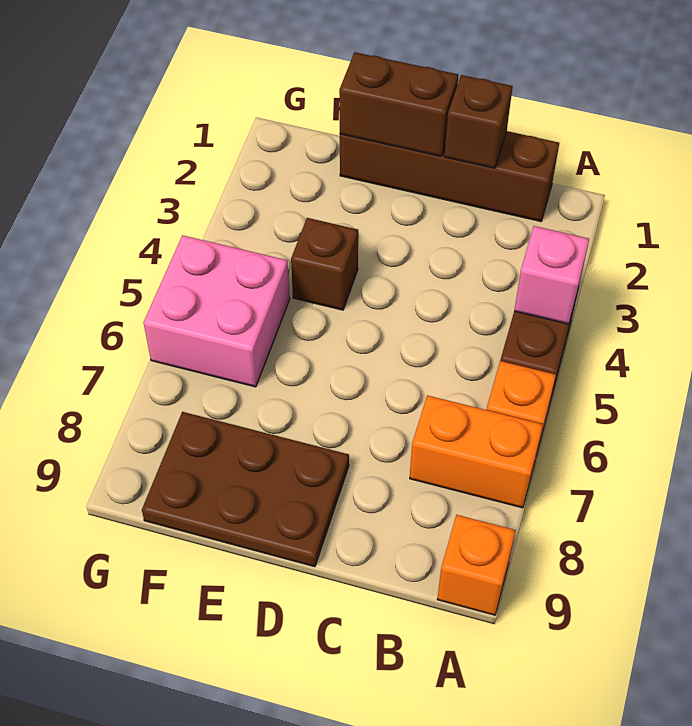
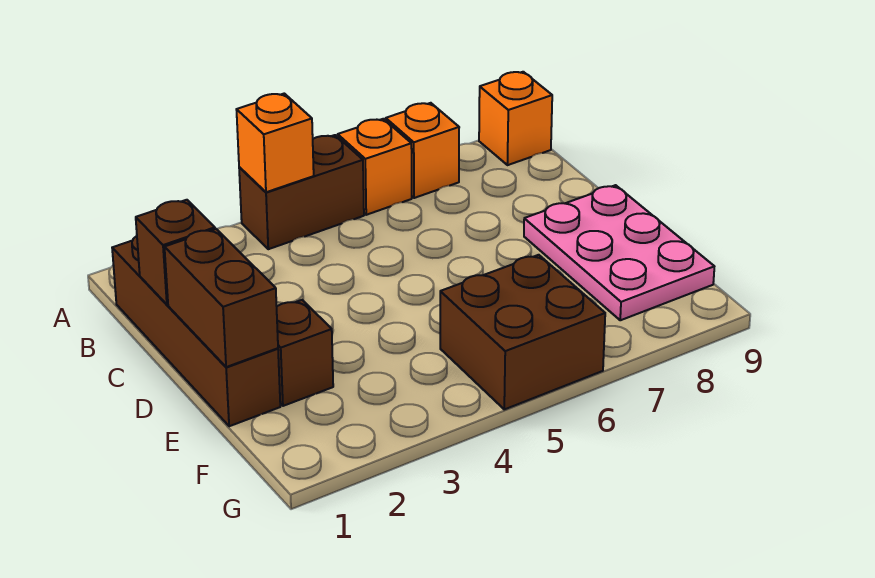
pink brick A4 level 2 -> orange brick A4 level 2
orange brick A7:B7 level 1 -> orange brick A7 level 1
brown plate D8:F9 level 1 -> pink plate D8:F9 level 1
brown brick E4 level 1 -> brown brick E2 level 1
pink brick F5:G6 level 1 -> brown brick F5:G6 level 1

